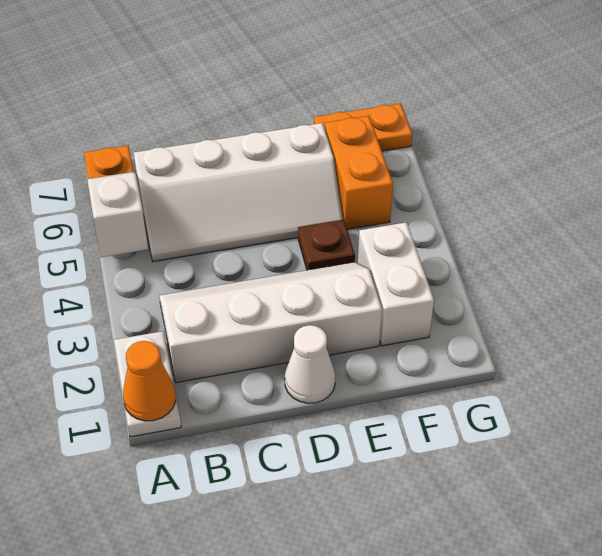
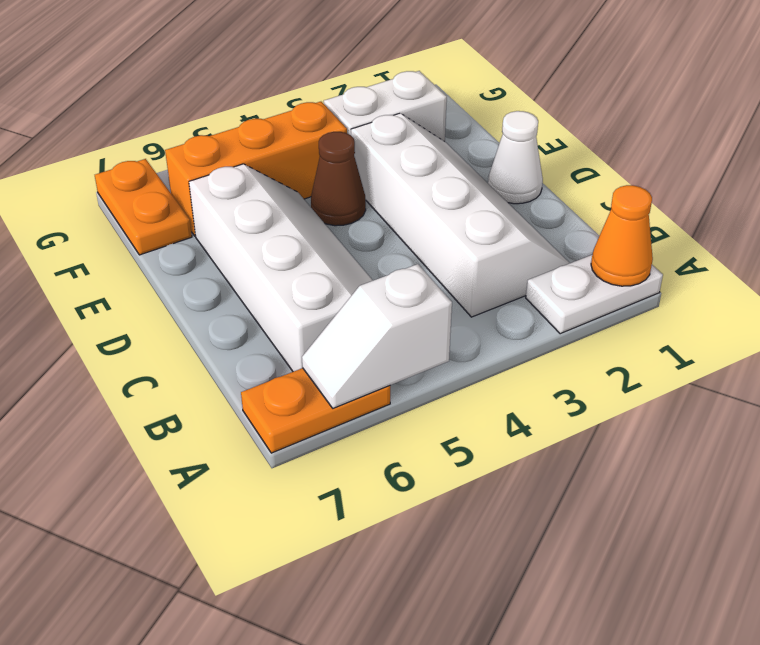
white slope B2:E3 level 1 top 2 -> white slope B2:E3 level 1 top 3
brown plate E4 level 1 -> brown cone E4 level 1
orange brick F5:F6 level 1 -> orange brick F4:F6 level 1

